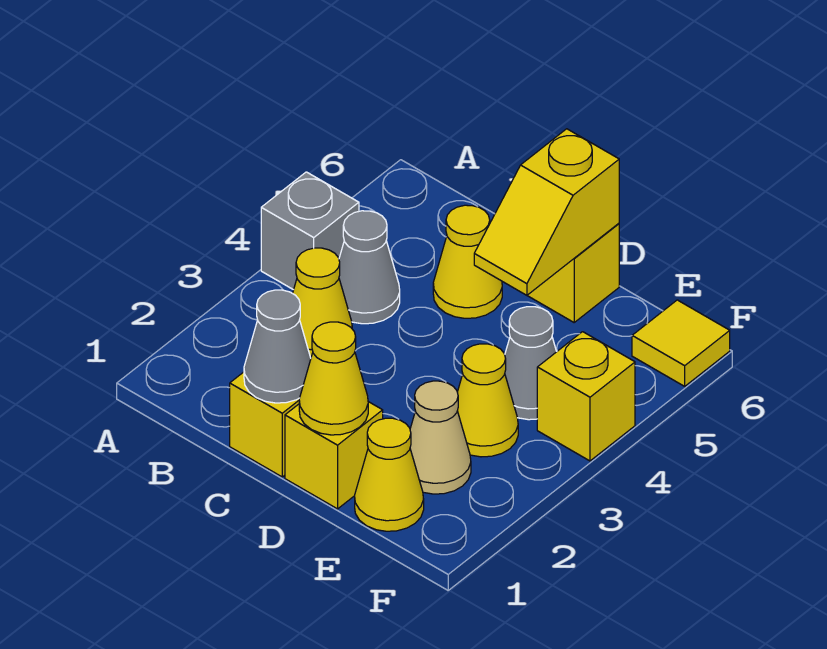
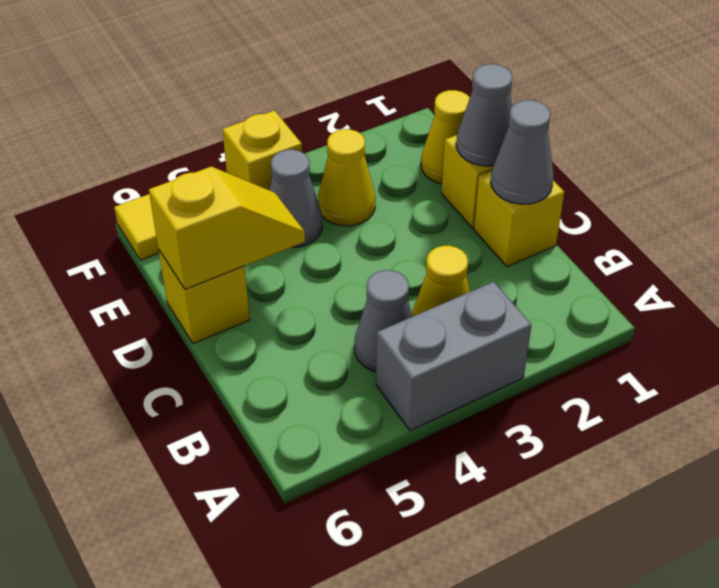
grey brick A4 level 1 -> grey brick A3:A4 level 1
yellow cone C5 level 1 -> none
yellow cone D1 level 2 -> grey cone D1 level 2
tan cone E2 level 1 -> none

